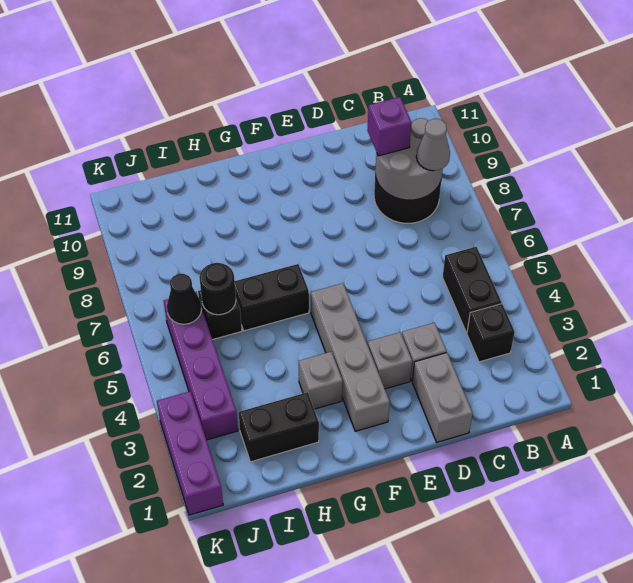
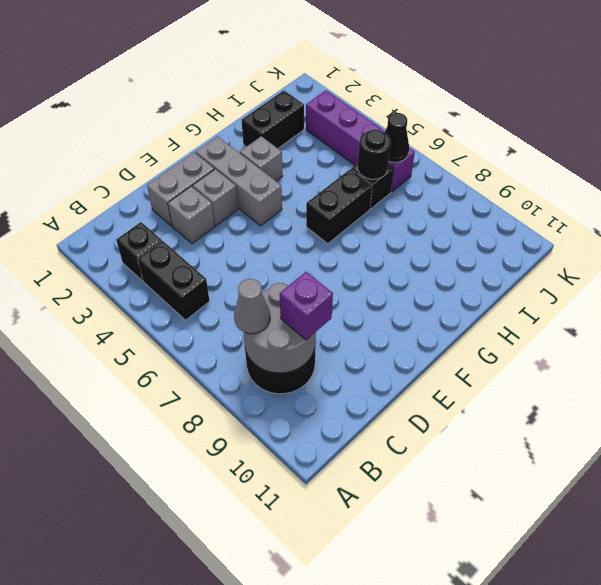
grey brick D1:D2 level 1 -> grey brick D2:E2 level 1
grey brick F2:F5 level 1 -> grey brick F2:F4 level 1
purple brick K1:K3 level 1 -> none

